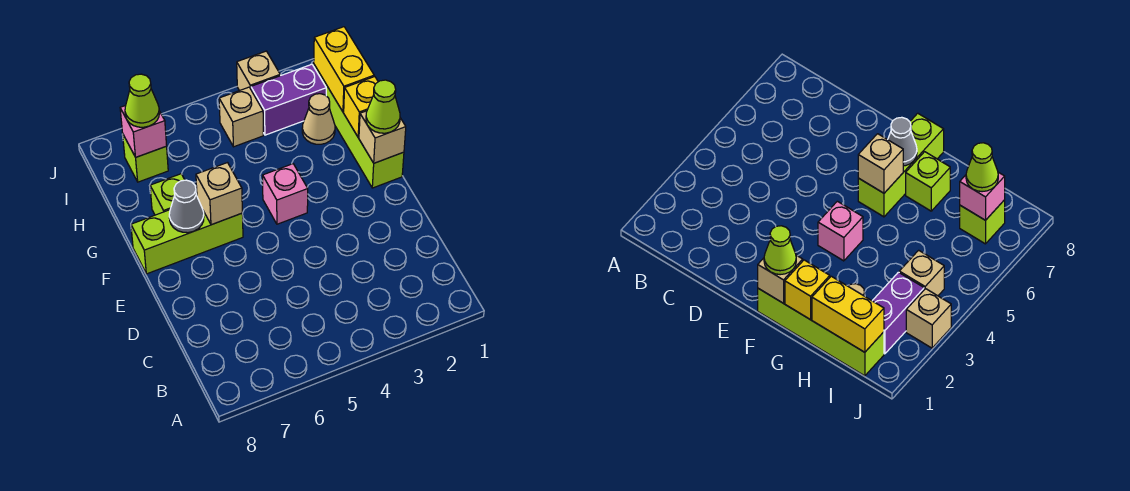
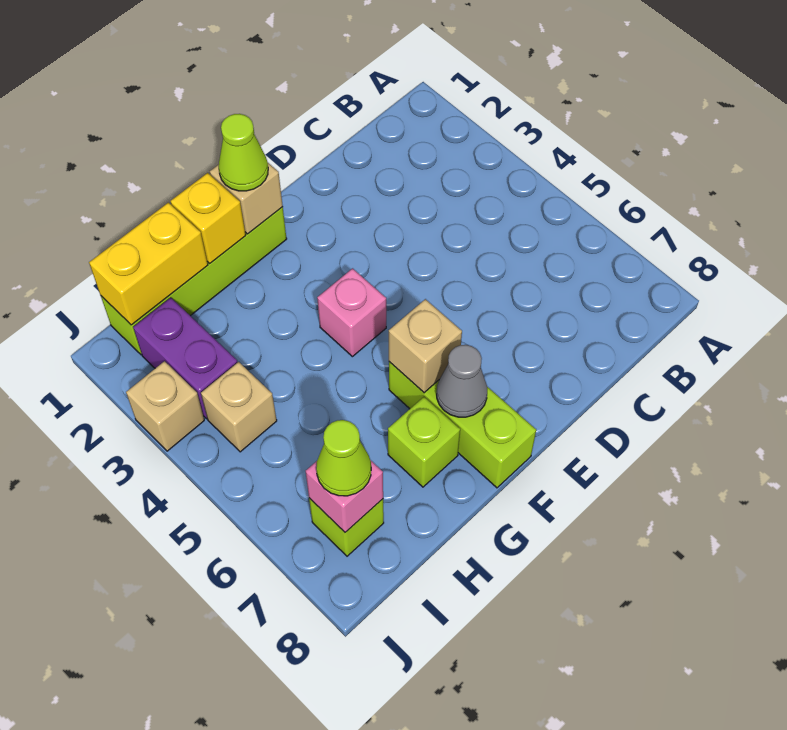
tan cone H2 level 1 -> none

